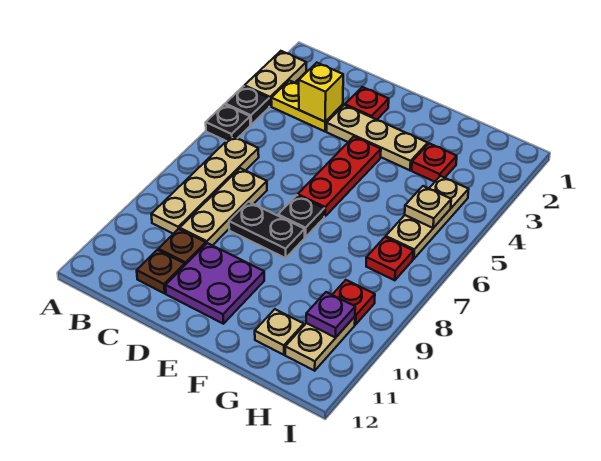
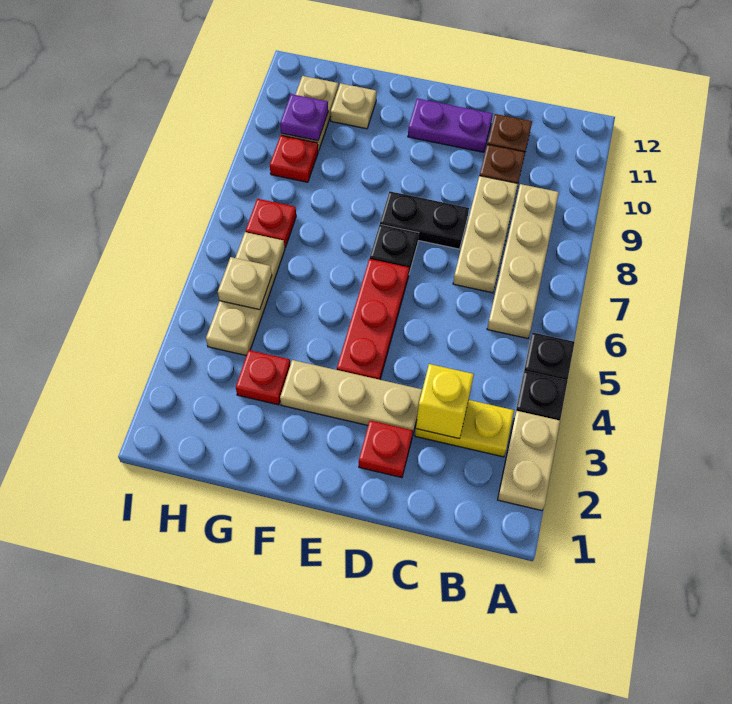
purple plate D10:E11 level 1 -> purple plate D11:E11 level 1

